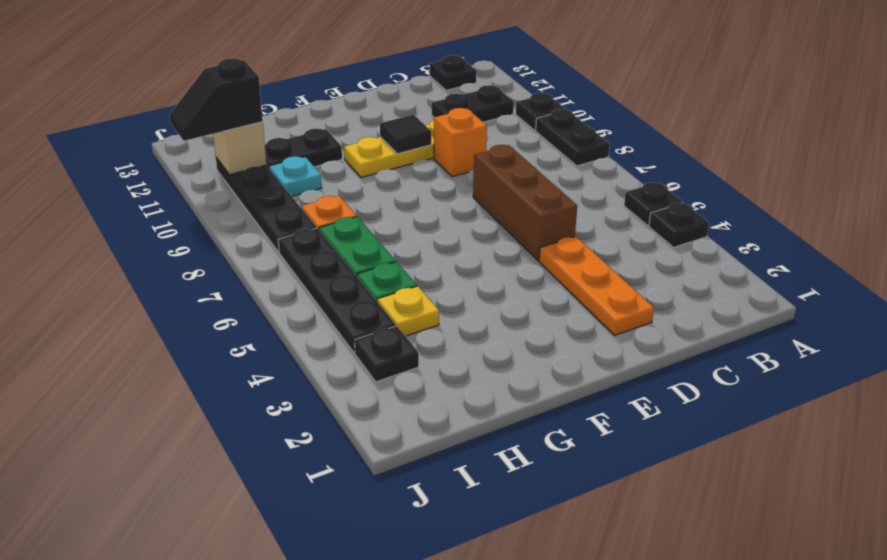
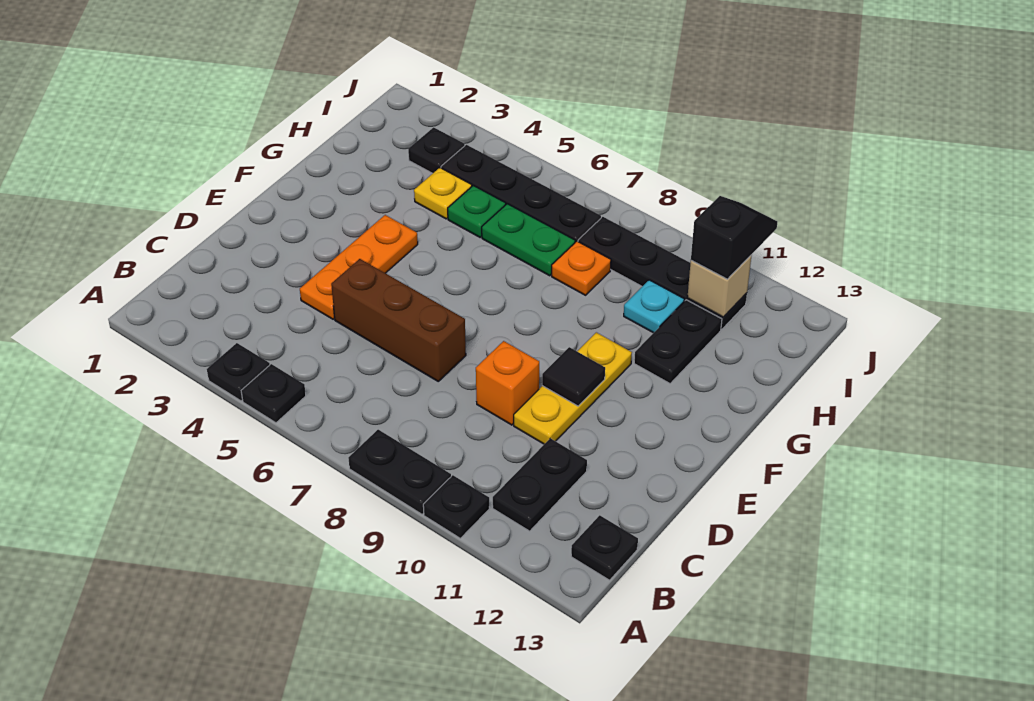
orange plate D2:D4 level 1 -> orange plate D4:F4 level 1

